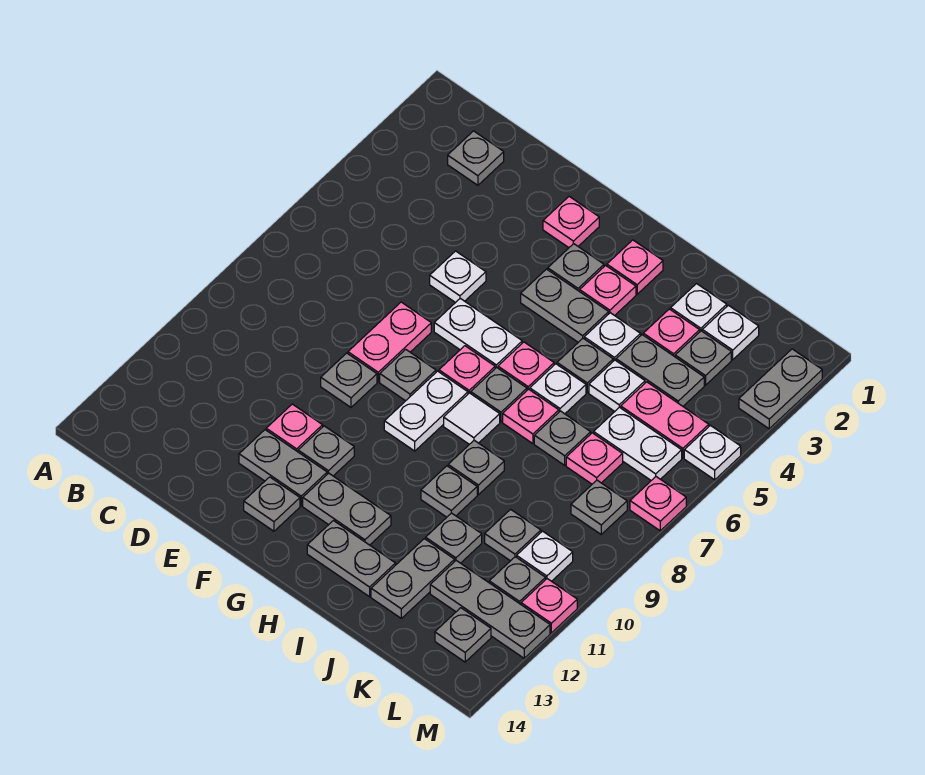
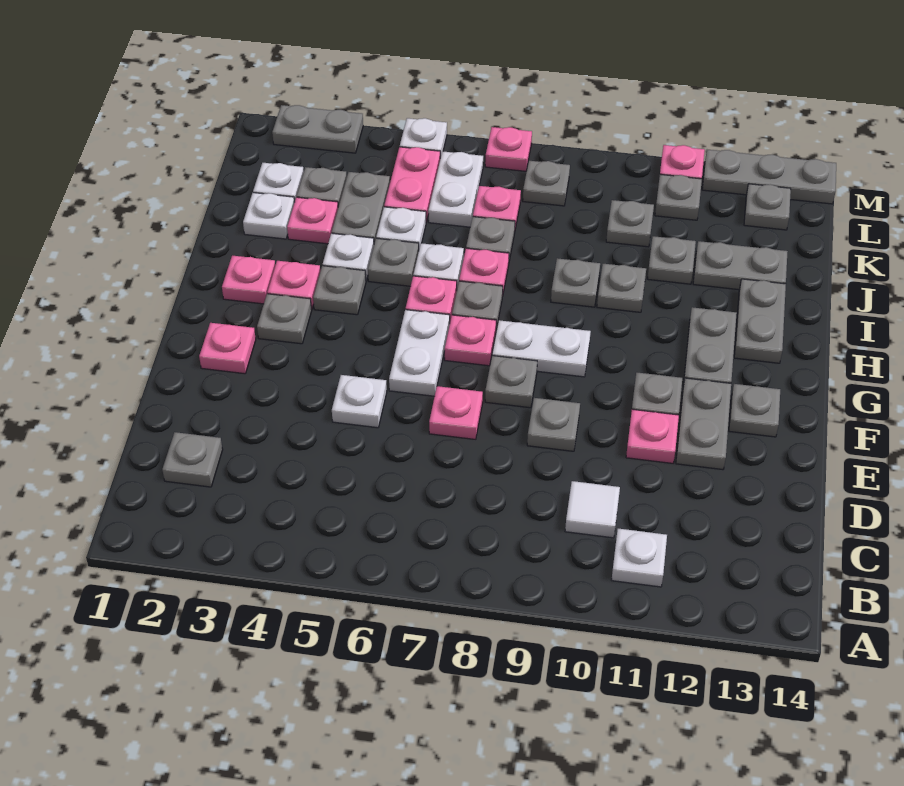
pink plate E7:E8 level 1 -> pink plate E7 level 1
grey plate G4:H4 level 1 -> grey plate H4 level 1
white tile H8 level 1 -> white tile C10 level 1
grey plate K12:M12 level 1 -> grey plate M12:M14 level 1
white plate L10 level 1 -> white plate B11 level 1

